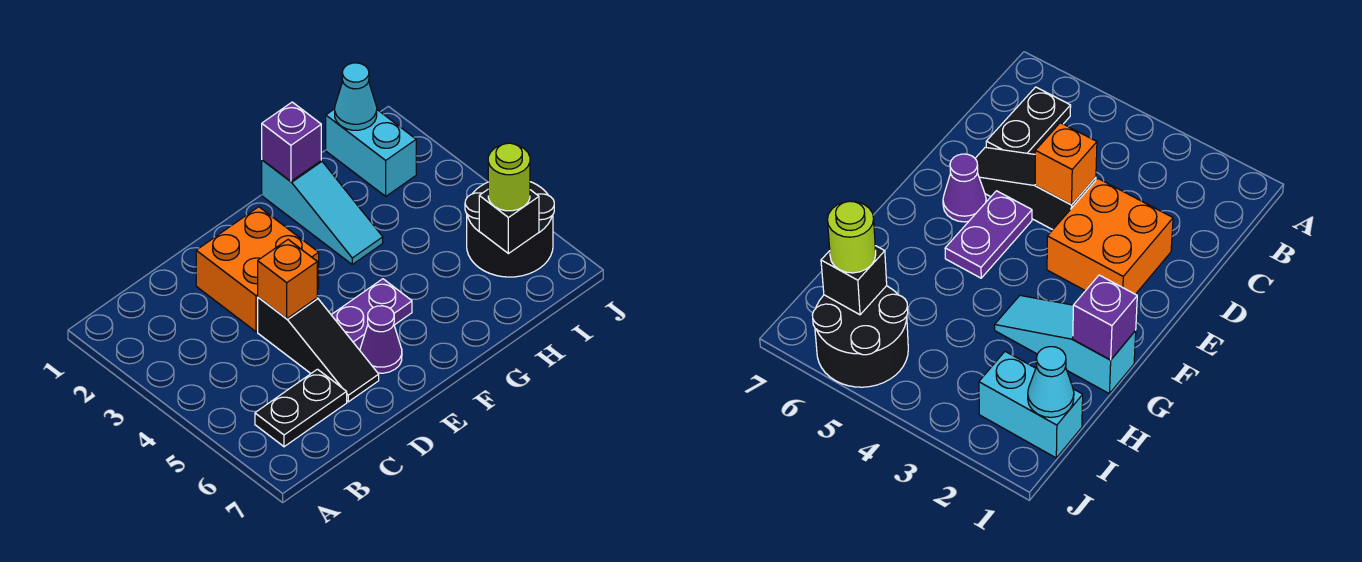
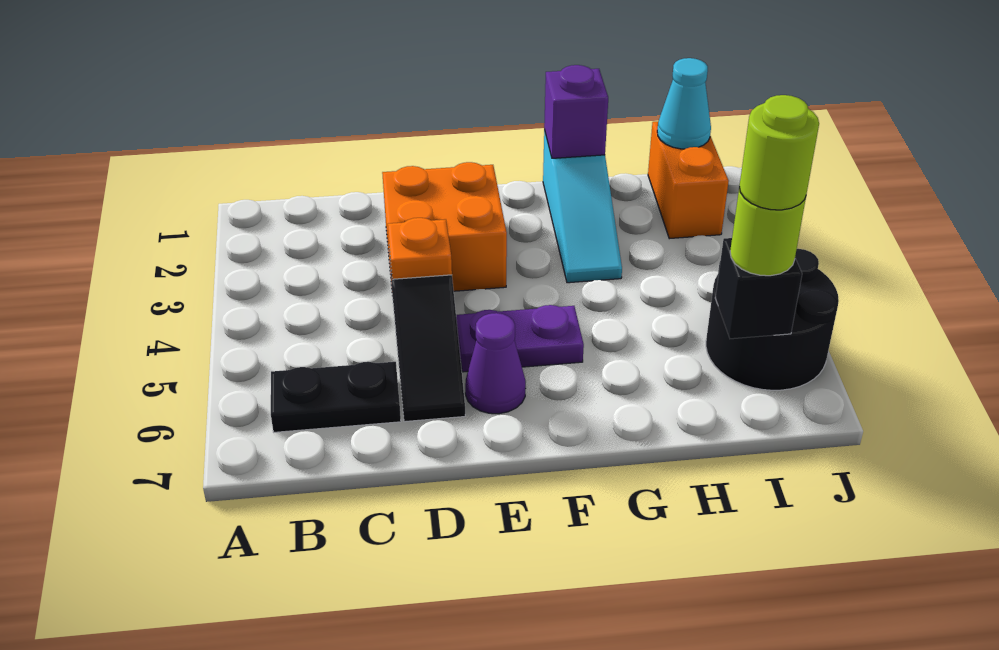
orange brick D4 level 2 -> orange plate D4 level 2
cyan brick I1:I2 level 1 -> orange brick I1:I2 level 1
none -> lime round brick I6 level 4

